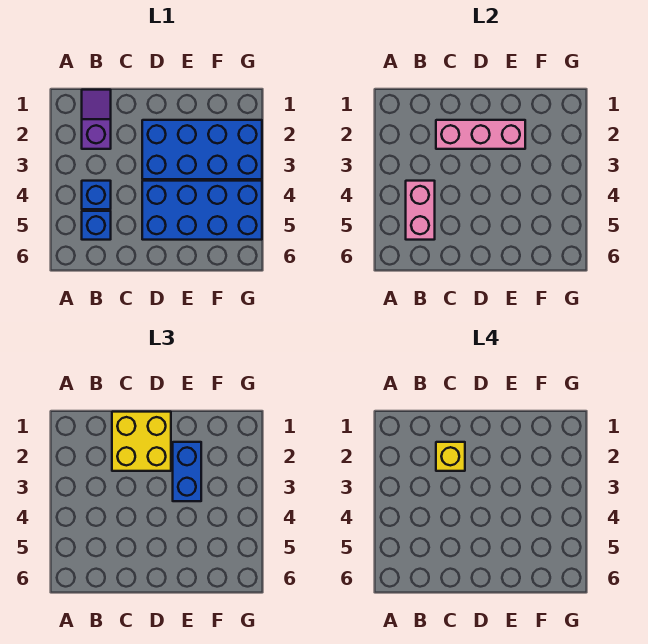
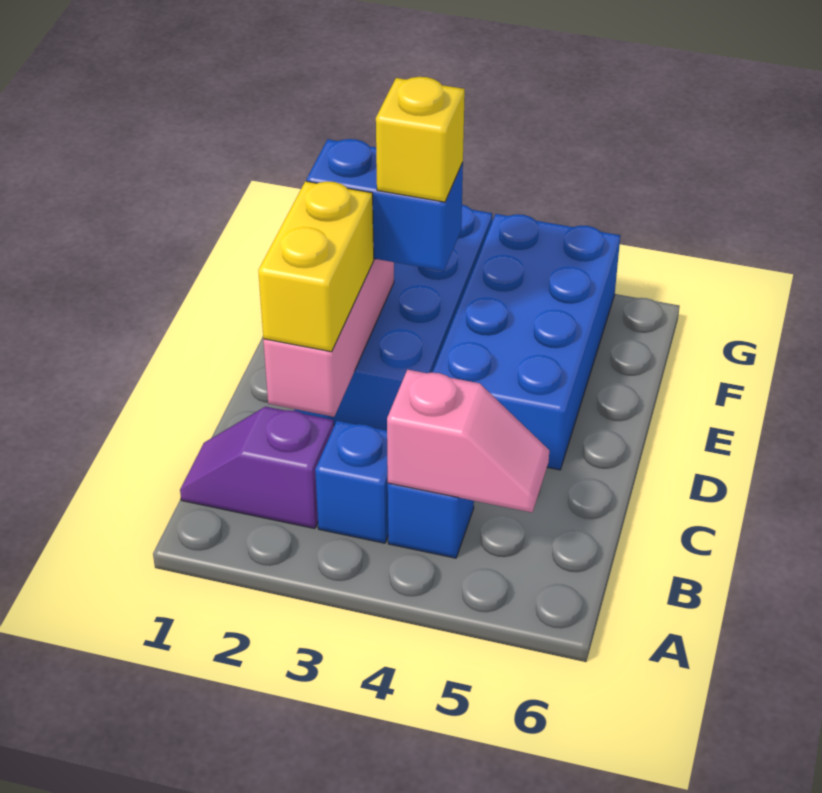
pink brick B4:B5 level 2 -> pink slope B4:B5 level 2 top 4
blue brick B5 level 1 -> blue brick B3 level 1
yellow brick C1:D2 level 3 -> yellow brick C2:D2 level 3
yellow brick C2 level 4 -> yellow brick E3 level 4

